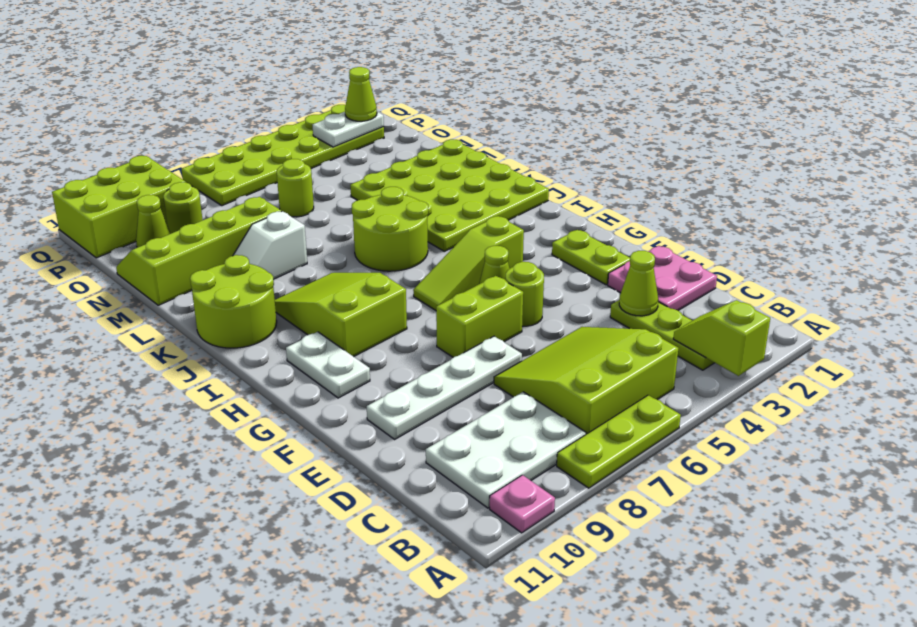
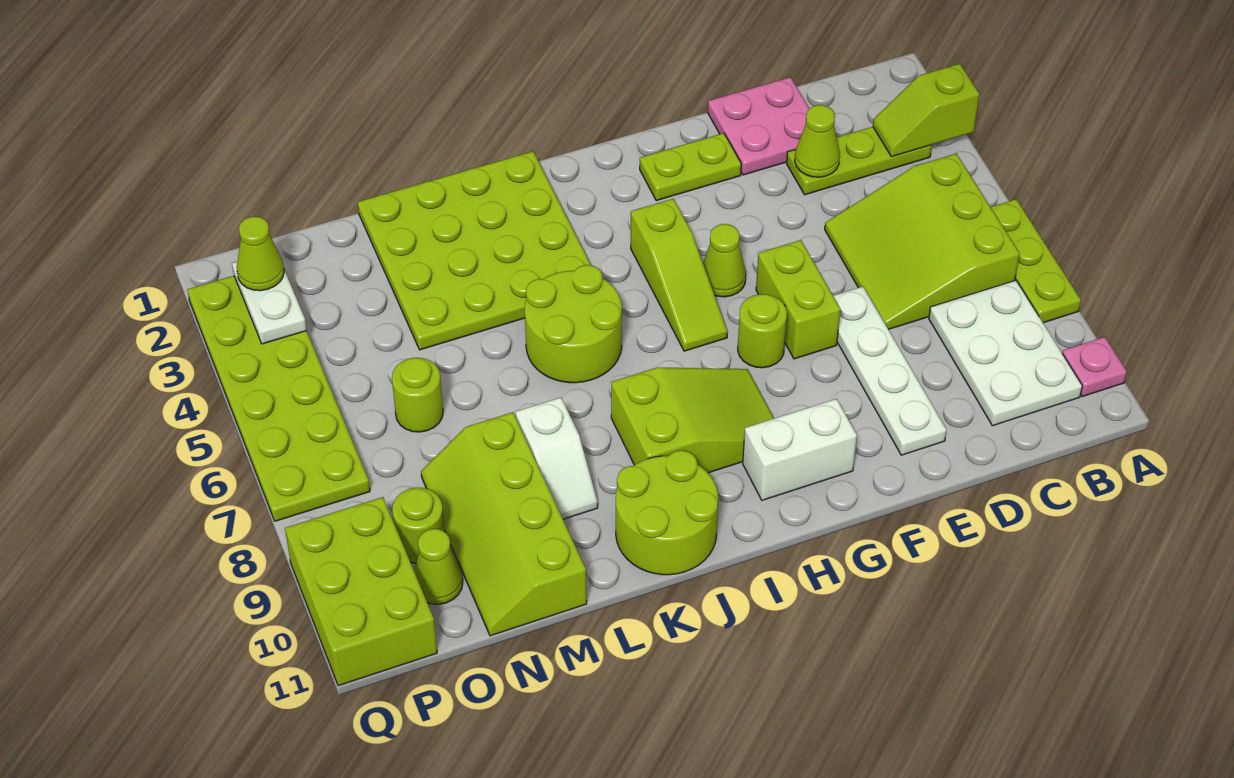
lime round brick F5 level 1 -> lime round brick G7 level 1
white plate G10:H10 level 1 -> white brick G10:H10 level 1
lime slope H8:J9 level 1 top H -> lime slope H8:J9 level 1 top J

